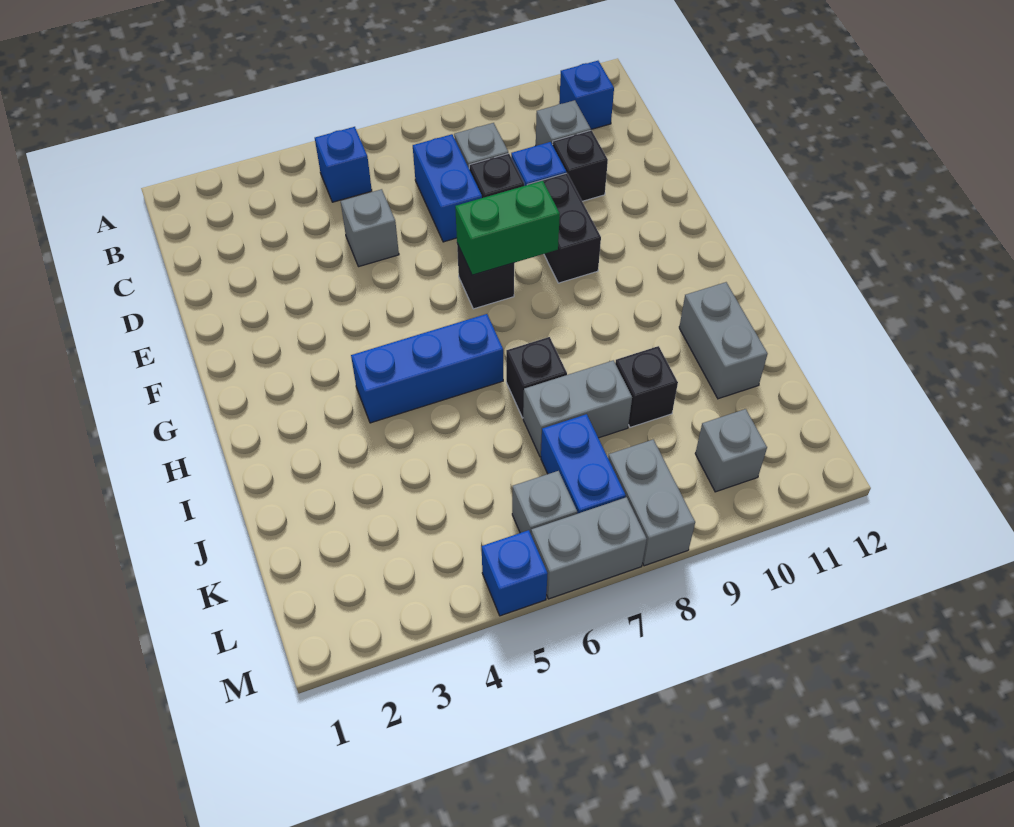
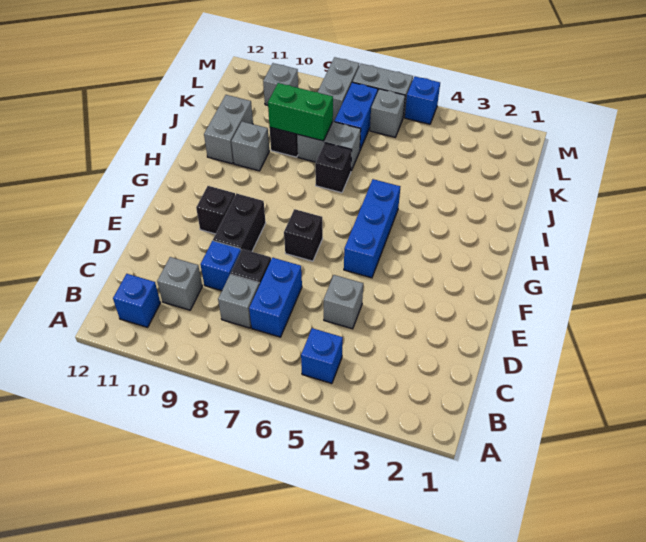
black brick D10 level 1 -> black brick F10 level 1
green brick F7:F8 level 2 -> green brick J8:J9 level 2
blue brick H4:H6 level 1 -> blue brick F5:H5 level 1
none -> grey brick I10 level 1

